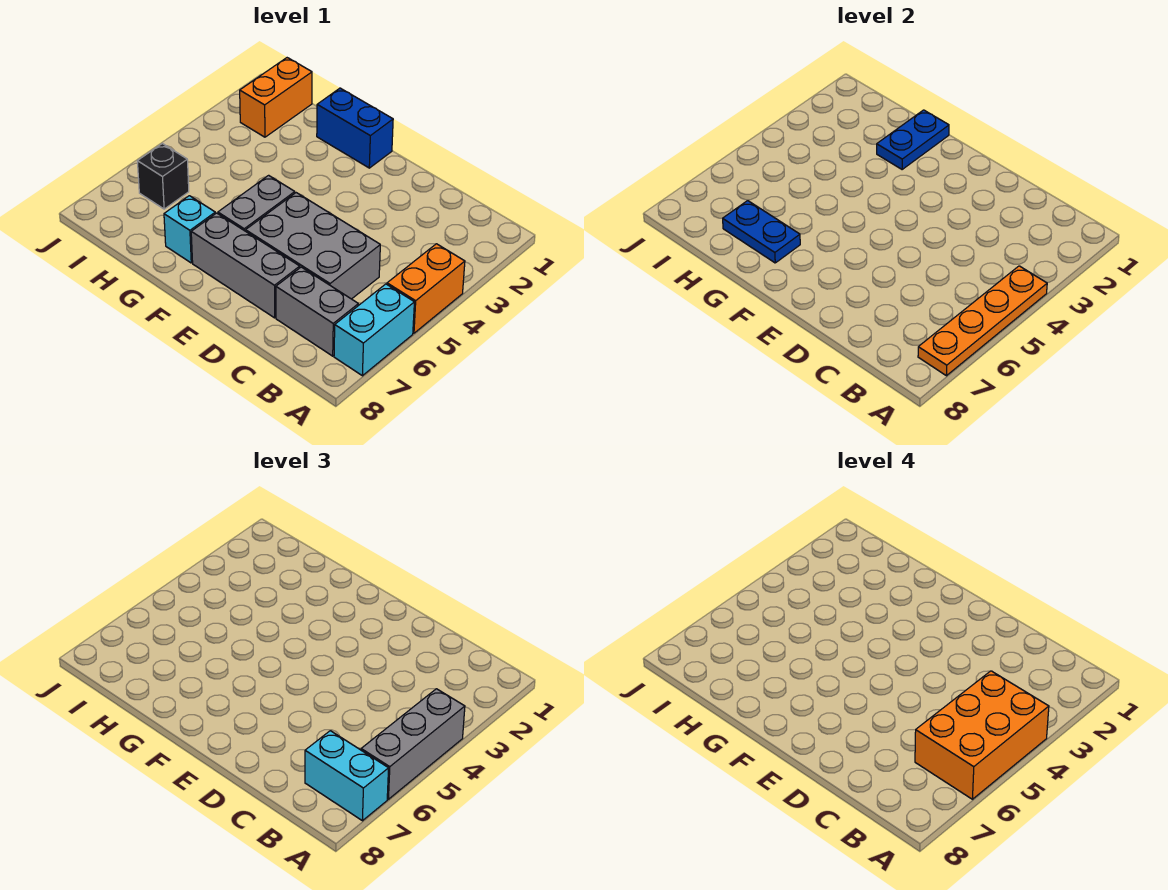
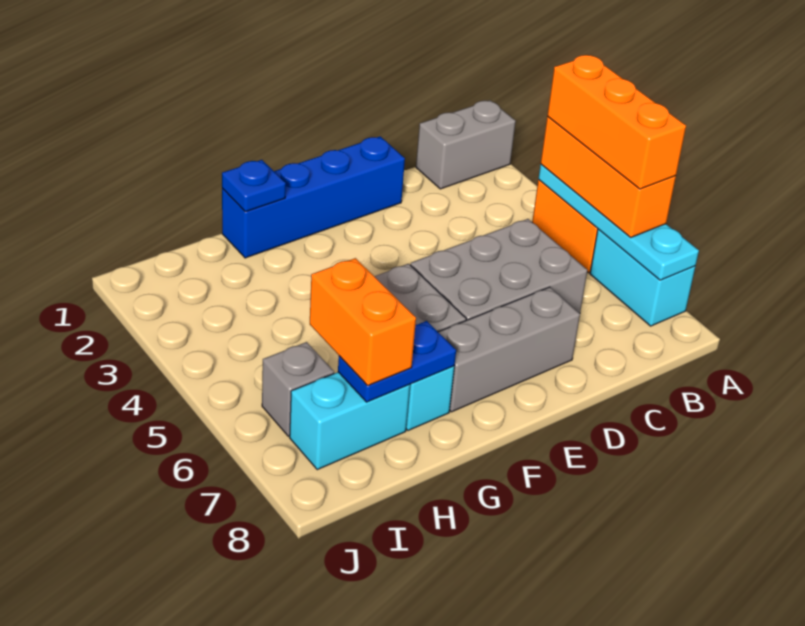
orange plate A4:A7 level 2 -> cyan plate A4:A7 level 2
grey brick A4:A6 level 3 -> orange brick A4:A6 level 3
orange brick A4:B6 level 4 -> orange brick A4:A6 level 4
cyan brick A7:B7 level 3 -> cyan brick H7:I7 level 1
grey brick B7:C7 level 1 -> grey brick A1:B1 level 1
blue brick F1:G1 level 1 -> blue brick D1:G1 level 1
blue plate G1:G2 level 2 -> blue plate G1 level 2
orange brick I1:I2 level 1 -> orange brick H6:H7 level 3
black brick I6 level 1 -> grey brick I6 level 1

